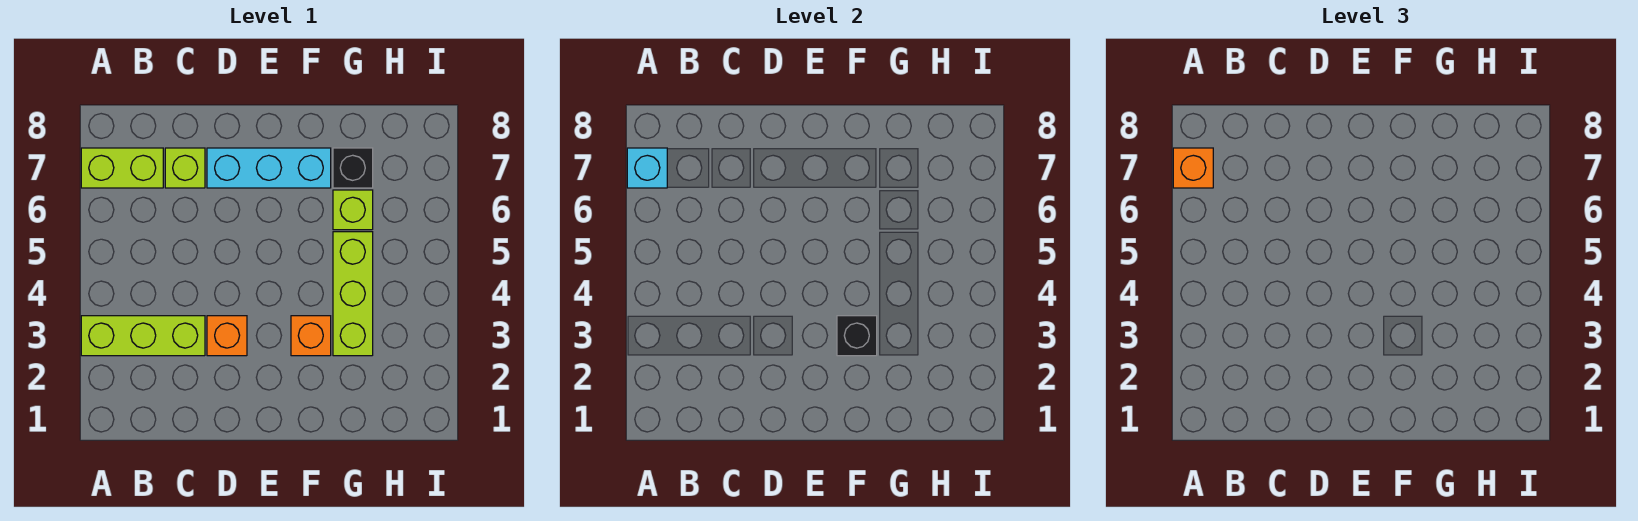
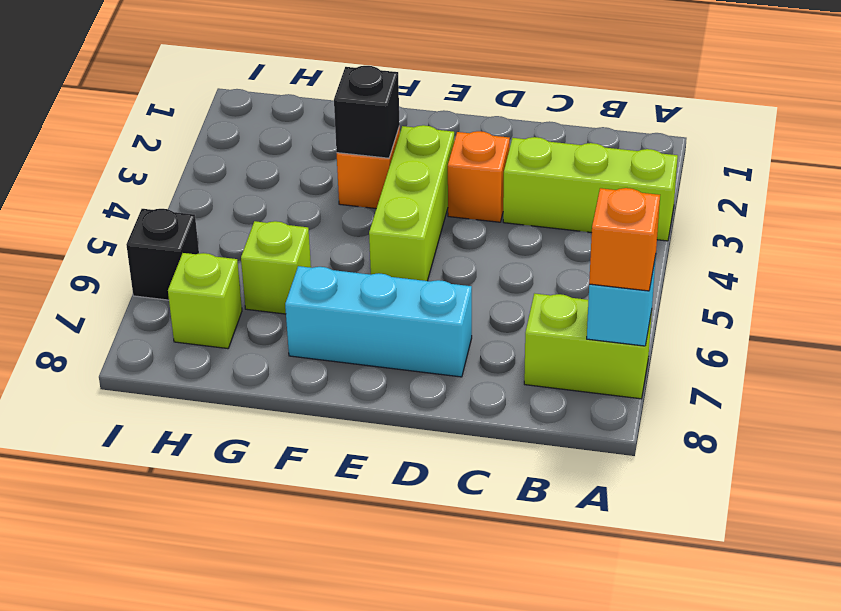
lime brick C7 level 1 -> lime brick H7 level 1
lime brick G3:G5 level 1 -> lime brick E3:E5 level 1
black brick G7 level 1 -> black brick I6 level 1

